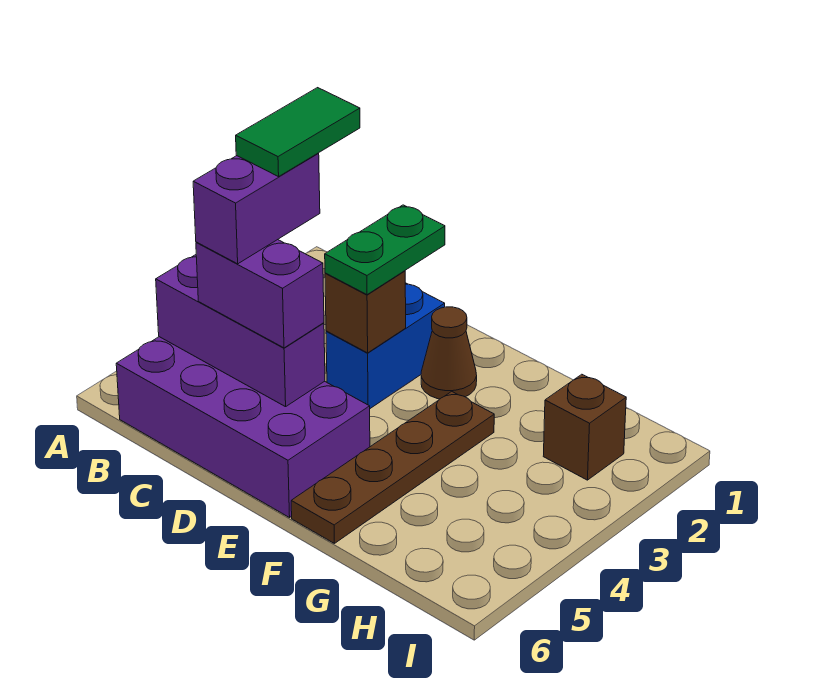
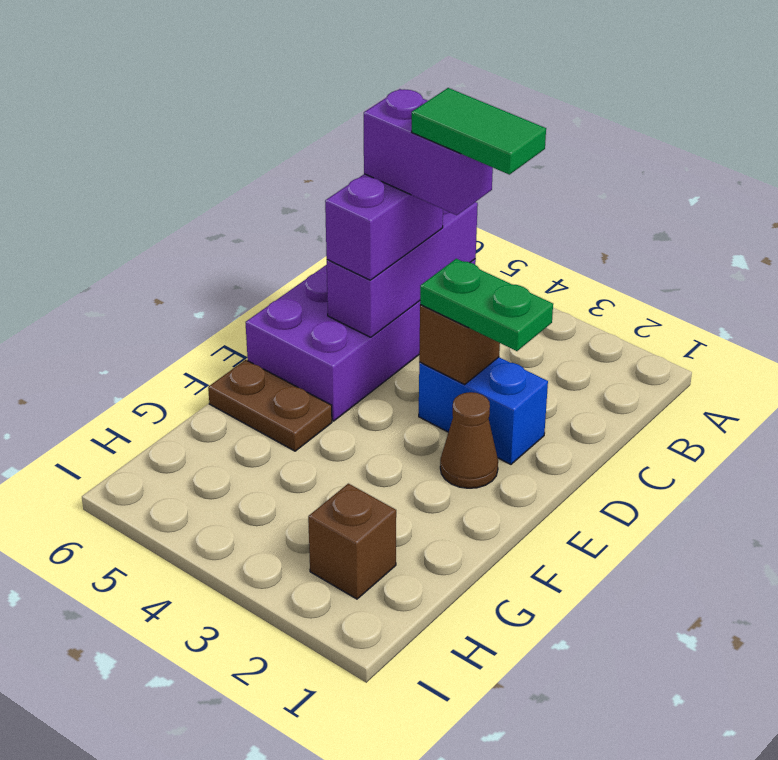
brown plate F3:F6 level 1 -> brown plate F5:F6 level 1

